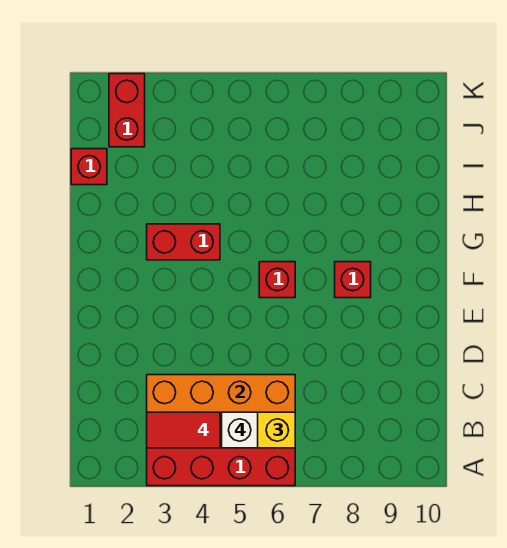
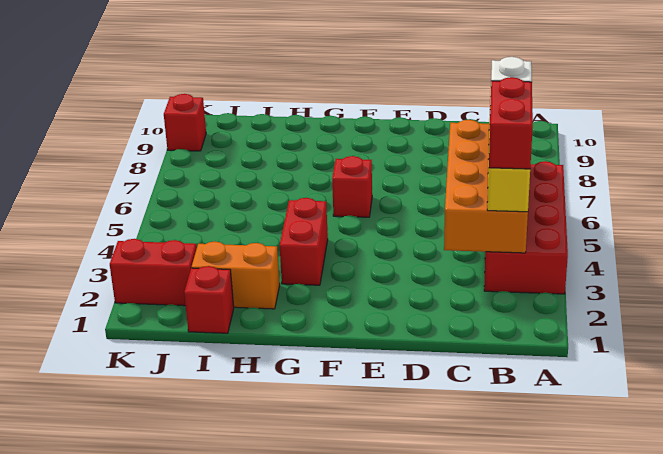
red tile B3:B4 level 4 -> red brick B3:B4 level 4
red brick F8 level 1 -> red brick K9 level 1
none -> orange brick H2:I2 level 1

